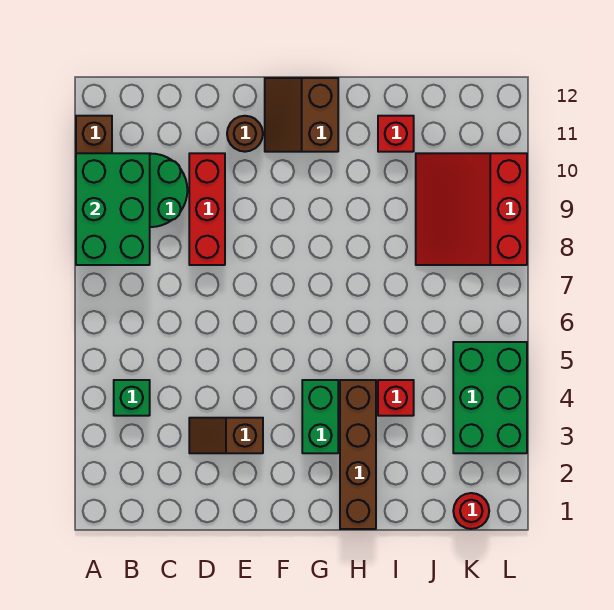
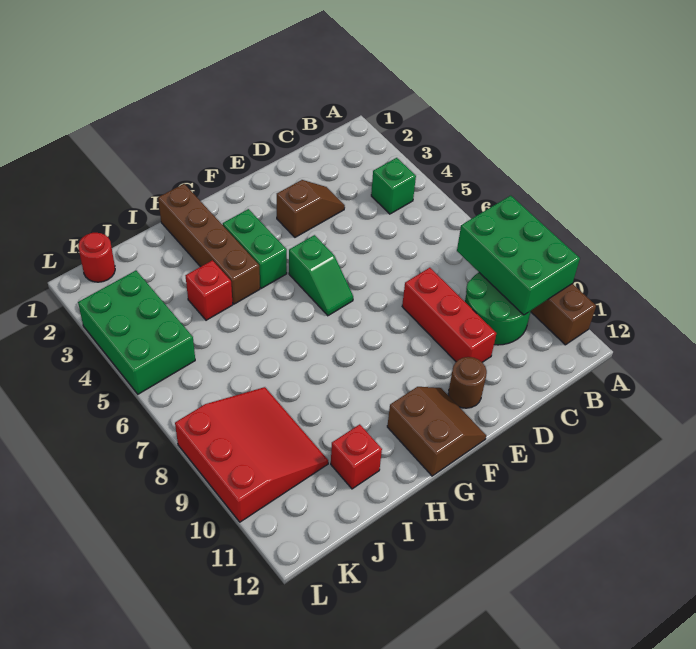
none -> green slope F5:F6 level 1 top 5

